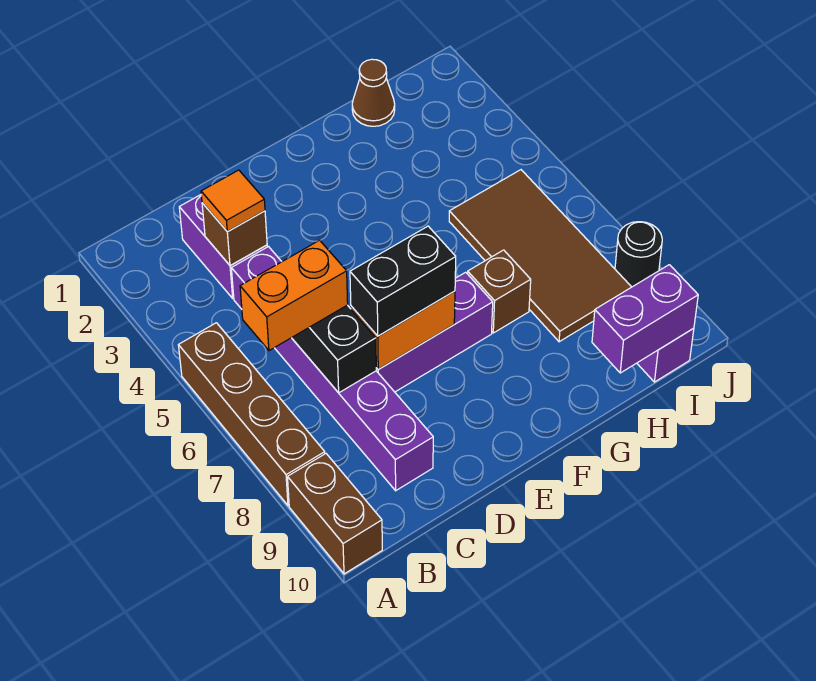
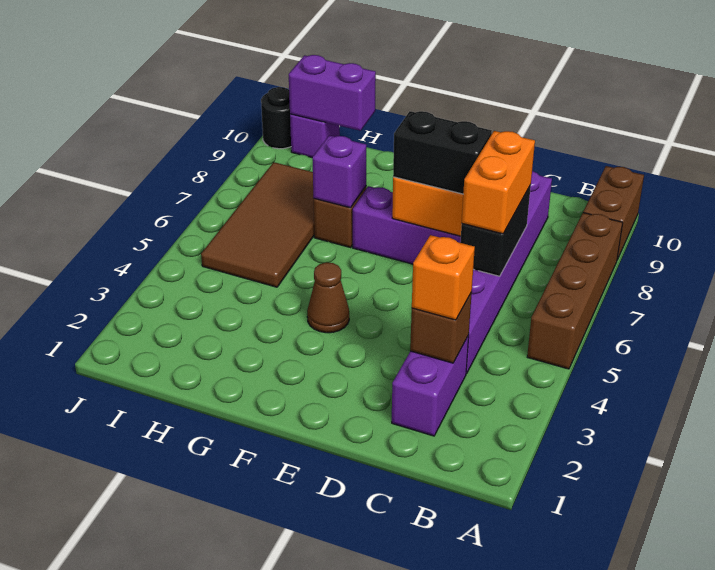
orange brick B6:C6 level 3 -> orange brick C6:C7 level 3
orange tile C3 level 3 -> orange brick C3 level 3
none -> purple brick G7 level 2
brown cone H1 level 1 -> brown cone F4 level 1
black round brick J8 level 1 -> black round brick J10 level 1

